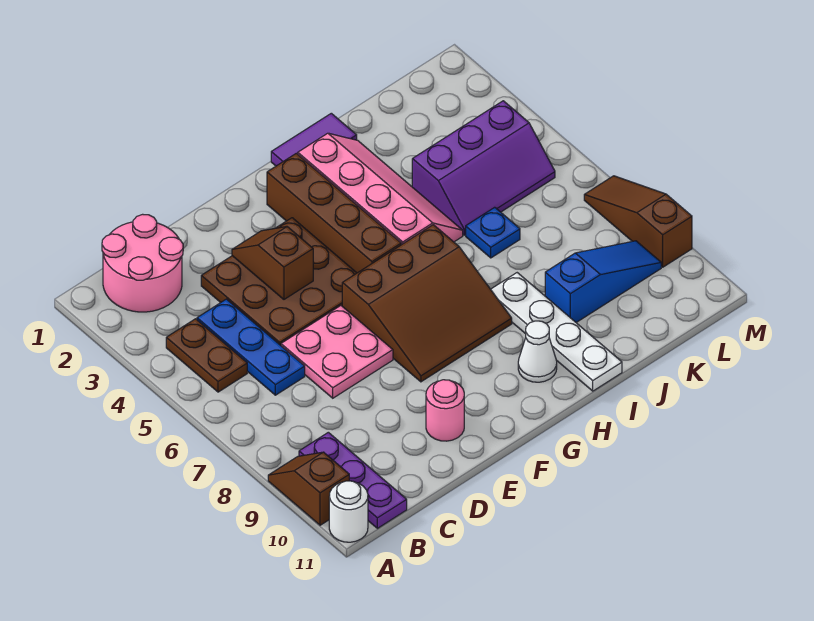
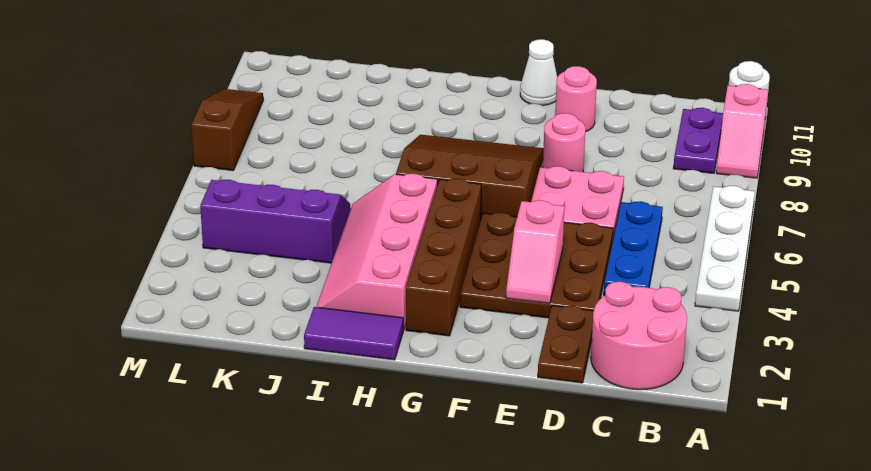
brown slope A9:A10 level 1 top 10 -> pink slope A9:A10 level 1 top 10
brown plate B4:B5 level 1 -> brown plate D1:D2 level 1
purple plate B9:B11 level 1 -> purple plate B9:B10 level 1
brown slope E3:E4 level 2 top 4 -> pink slope E3:E4 level 2 top 4
none -> pink round brick E8 level 1
white cone H10 level 1 -> white cone F11 level 1
white plate I8:I11 level 1 -> white plate A4:A7 level 1
blue plate J6 level 1 -> none
blue slope J9:L9 level 1 top J -> none
brown slope M7:M9 level 1 top 9 -> brown slope M7:M9 level 1 top 7

